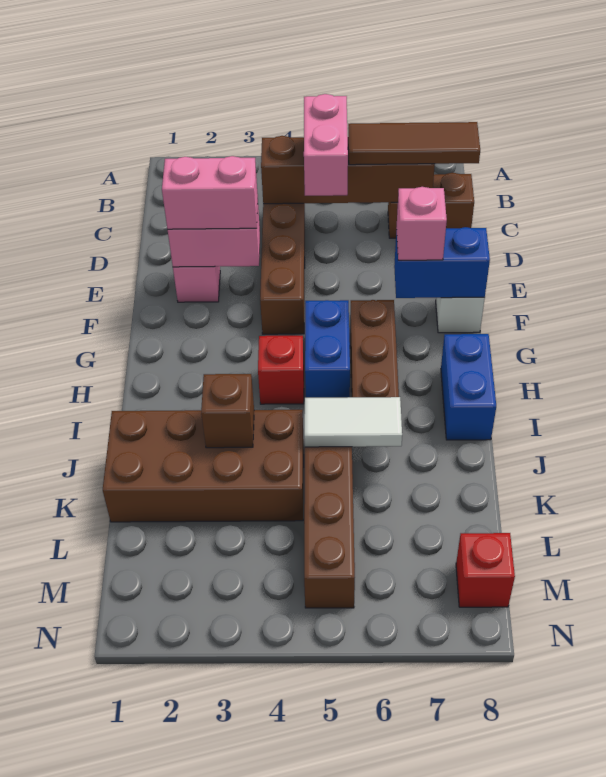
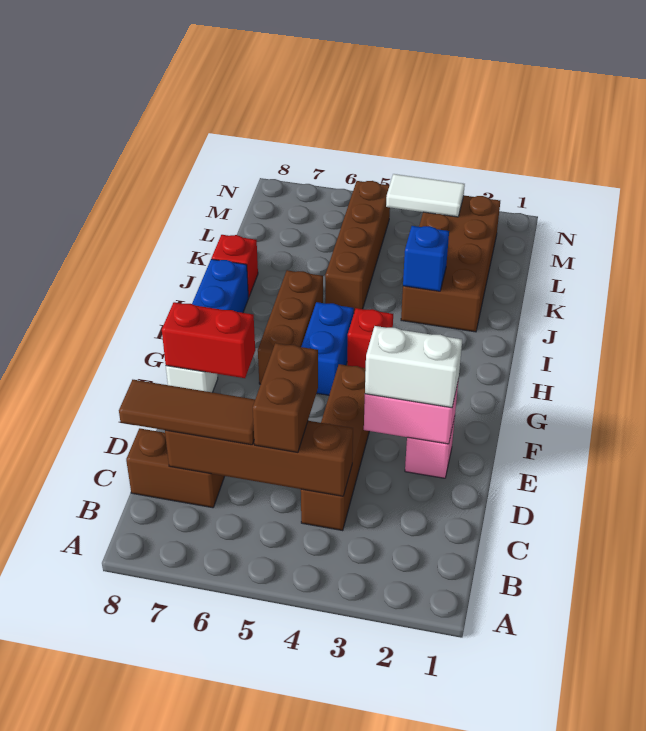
pink brick C5:D5 level 3 -> brown brick C5:D5 level 3
pink brick E2:E3 level 3 -> white brick E2:E3 level 3
blue brick F7:F8 level 2 -> red brick F7:F8 level 2
pink brick F7 level 3 -> none
brown brick J1:K4 level 1 -> brown brick J2:M3 level 1
brown brick J3 level 2 -> blue brick J3 level 2
white tile J5:J6 level 2 -> white tile M3:M4 level 2
red brick M8 level 1 -> red brick J8 level 1

